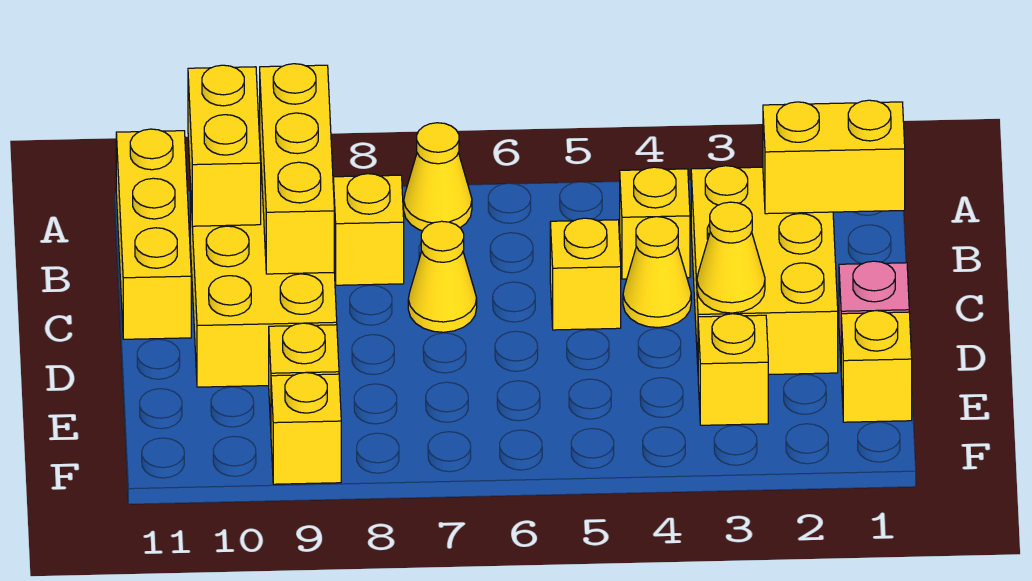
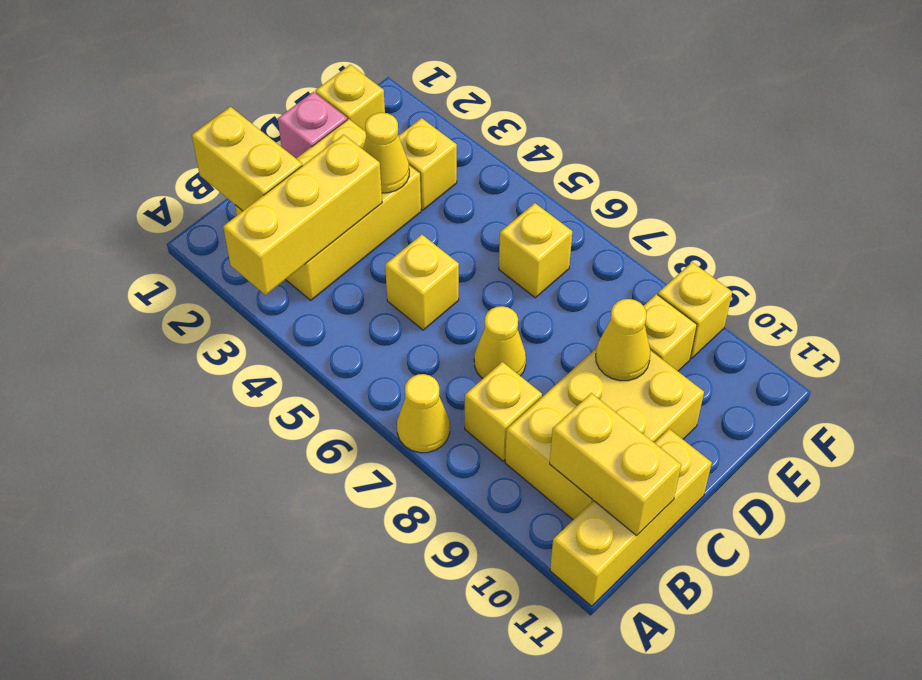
yellow brick A9:C9 level 2 -> yellow brick A3:C3 level 2
yellow brick A10:B10 level 2 -> yellow brick B10:B11 level 2
yellow brick B4 level 1 -> yellow brick E6 level 1
yellow cone C4 level 1 -> yellow cone D9 level 2

